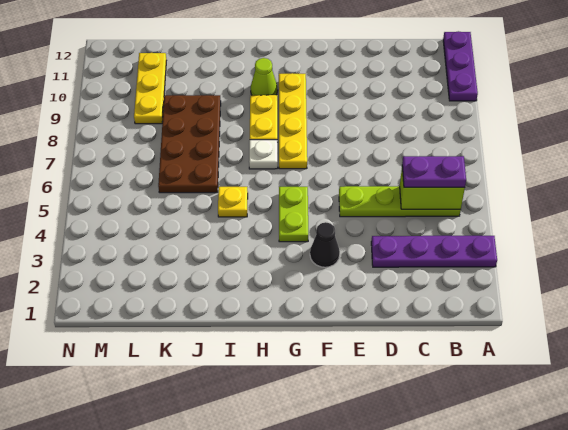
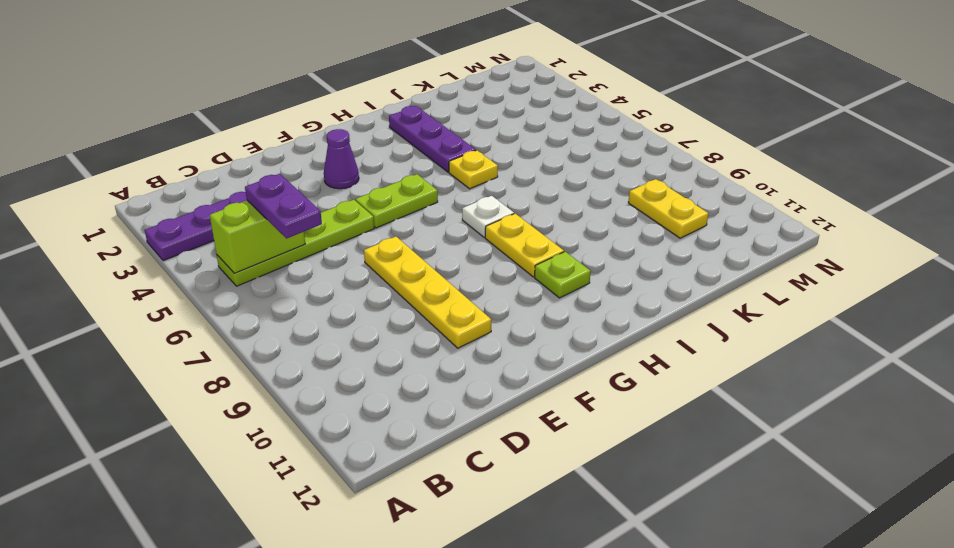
purple plate A10:A12 level 1 -> purple plate I2:I4 level 1
purple plate B5:C5 level 3 -> purple plate C5:C6 level 3
black cone F3 level 1 -> purple cone F3 level 1
lime plate G4:G5 level 1 -> lime plate F5:G5 level 1
yellow plate G7:G10 level 1 -> yellow plate E7:E10 level 1
lime cone H10 level 1 -> lime plate H10 level 1
brown plate J6:K9 level 1 -> none
yellow plate L9:L11 level 1 -> yellow plate L9:L10 level 1

